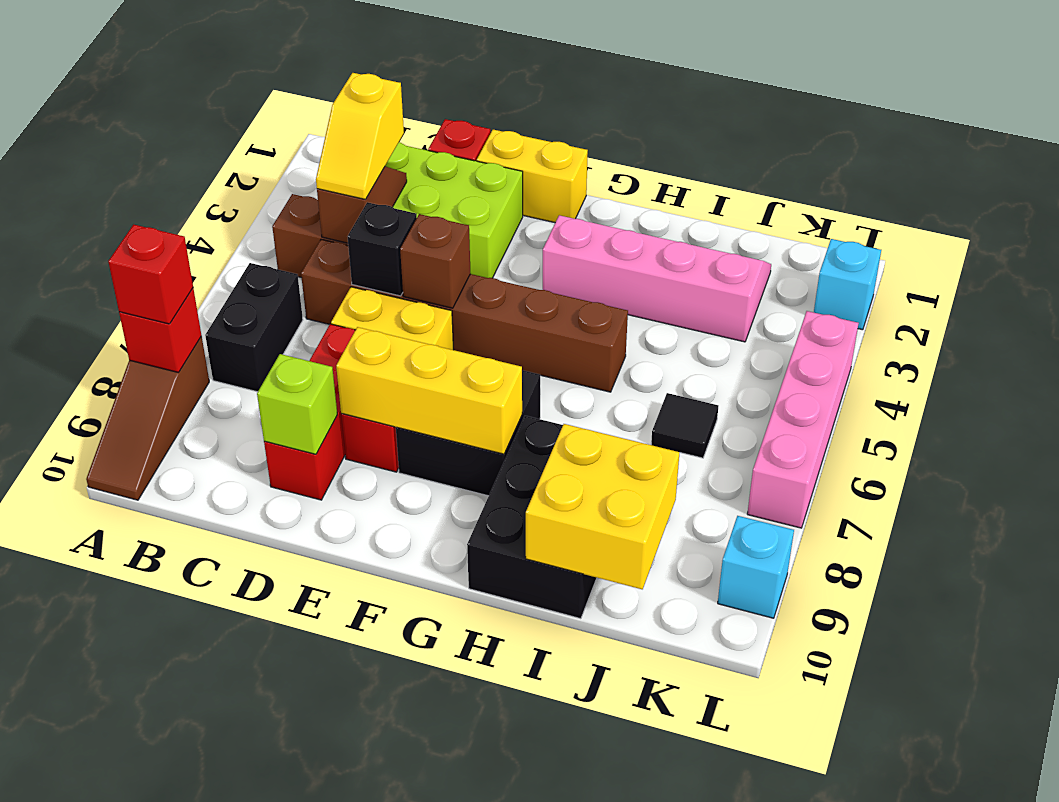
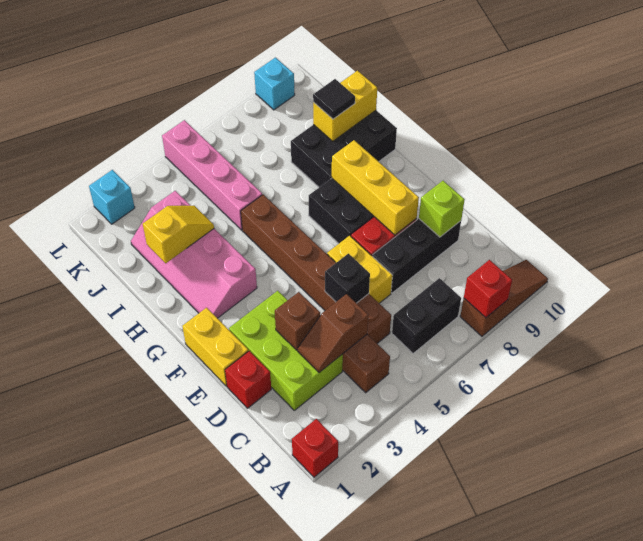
red brick A8 level 3 -> red brick A1 level 1
yellow slope C3:C4 level 3 top 3 -> yellow slope I2:I3 level 2 top 2
red brick D7:D9 level 1 -> black brick D7:D9 level 1
brown brick E5 level 2 -> brown brick D3 level 2
yellow brick I9:J10 level 2 -> yellow brick I9:I10 level 2
black tile J6 level 1 -> black tile I9 level 3
pink brick L4:L7 level 1 -> pink brick I5:L5 level 1

